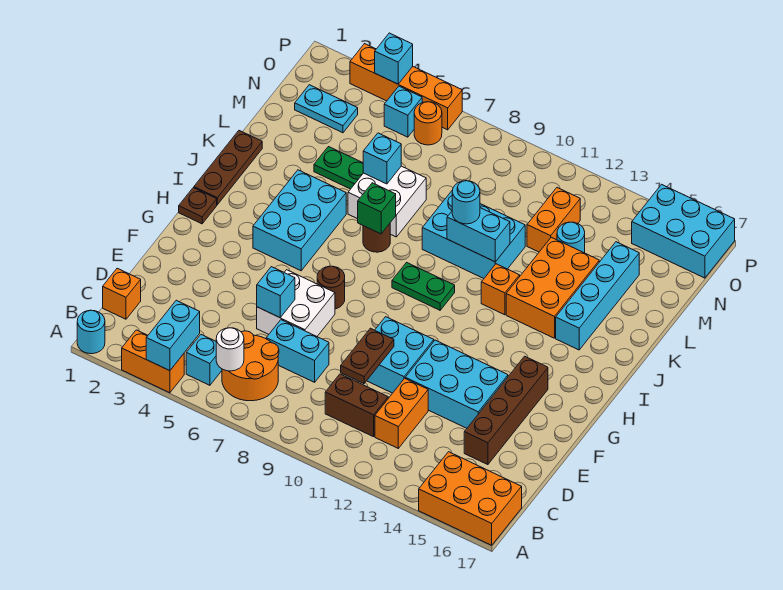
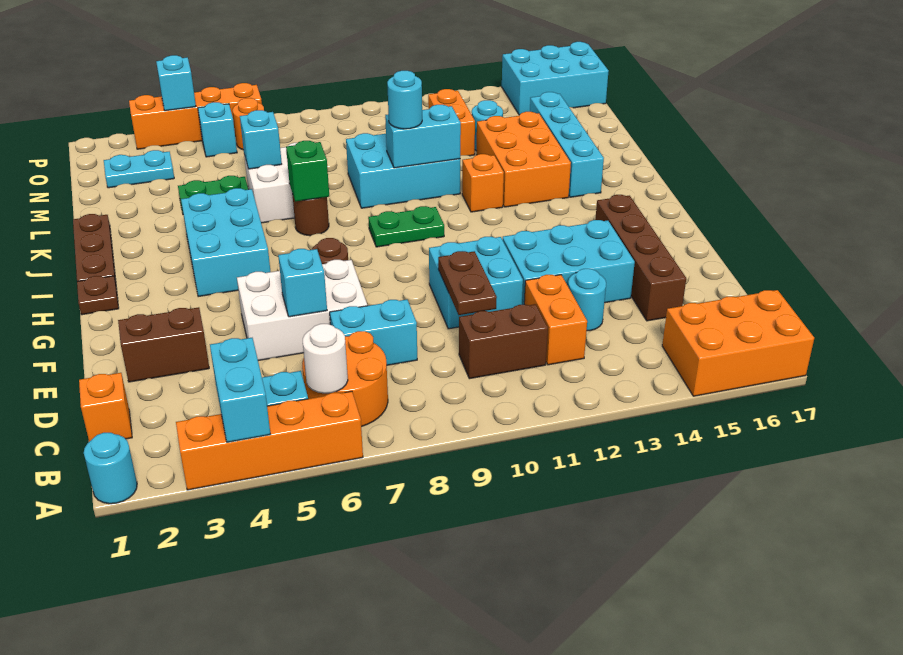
orange brick A3:A4 level 1 -> orange brick A3:A6 level 1
none -> cyan round brick D13 level 1
none -> brown brick E2:E3 level 1
white brick E6:F7 level 1 -> white brick E5:F7 level 1

